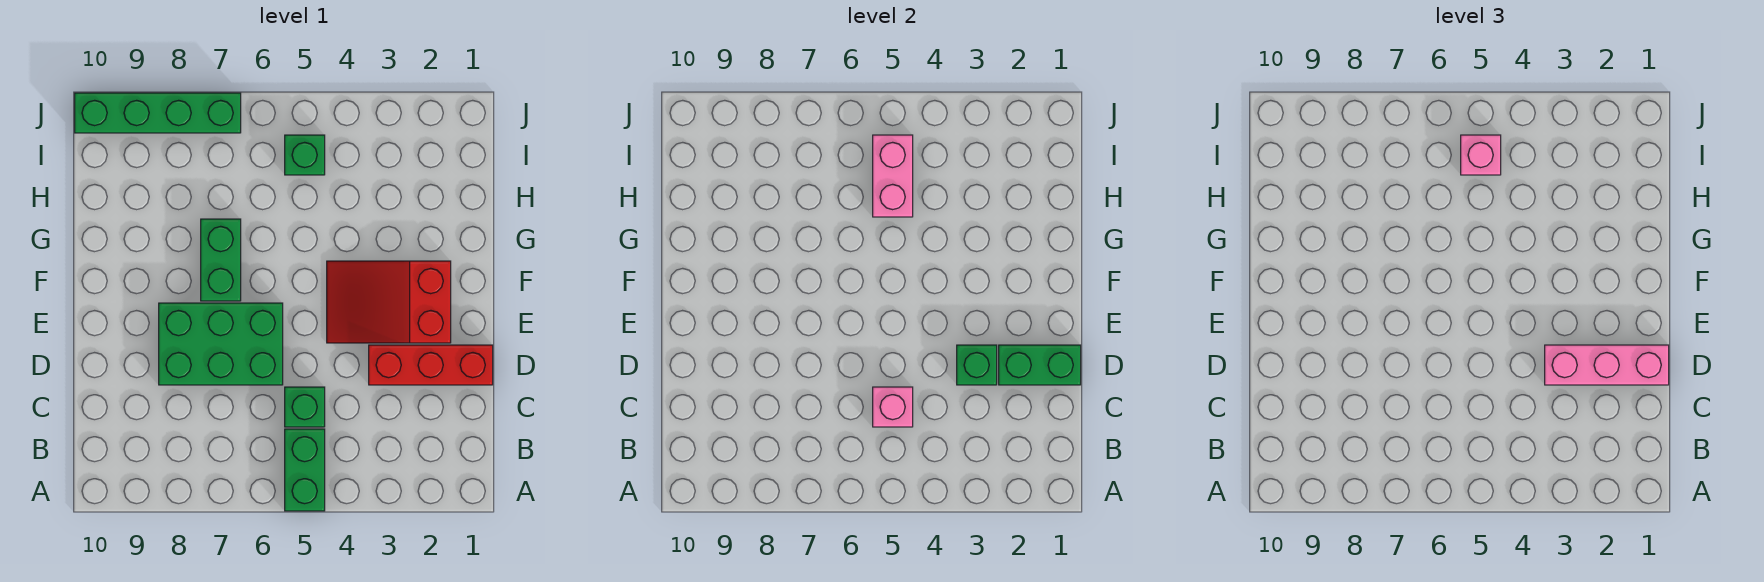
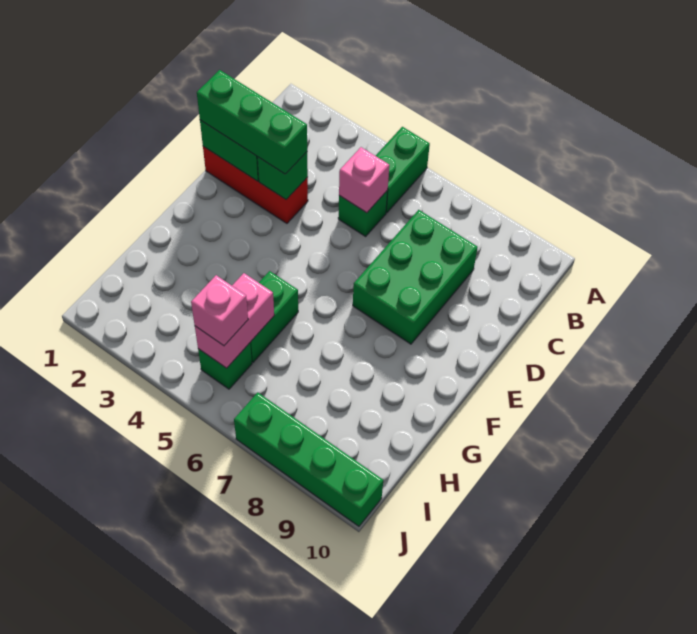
pink brick D1:D3 level 3 -> green brick D1:D3 level 3
green brick D6:E8 level 1 -> green brick C7:E8 level 1
red slope E2:F4 level 1 top 2 -> none
green brick F7:G7 level 1 -> green brick G5:H5 level 1

